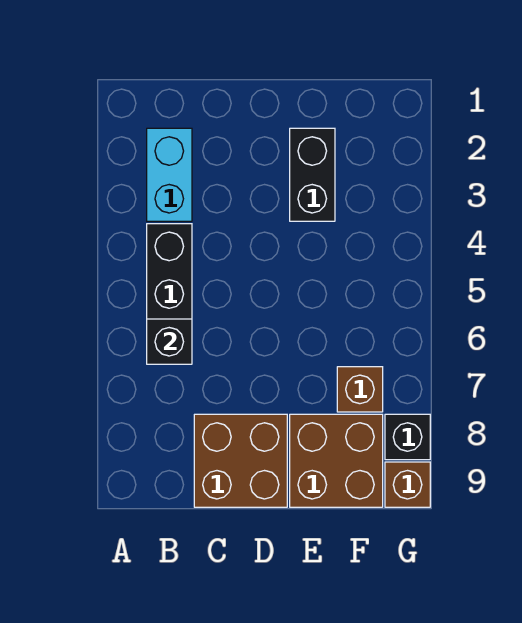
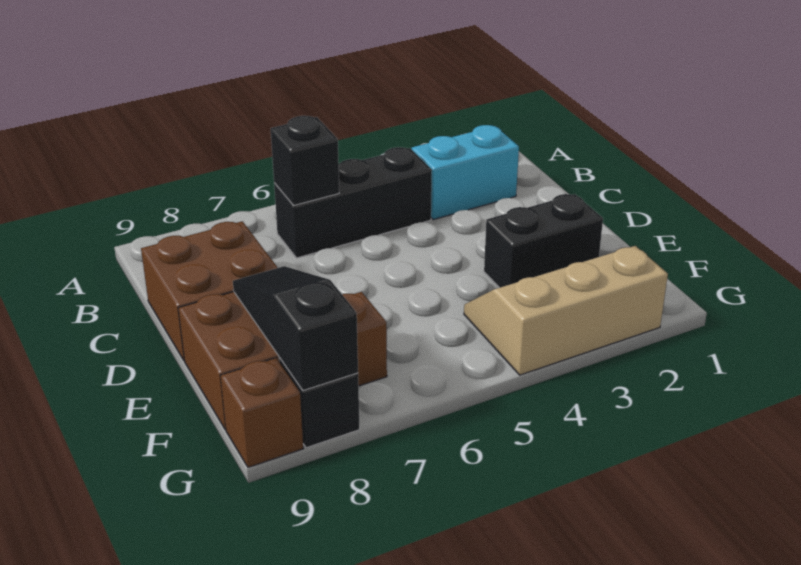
none -> black slope E8:G8 level 2 top G
none -> tan slope F2:G4 level 1 top G

